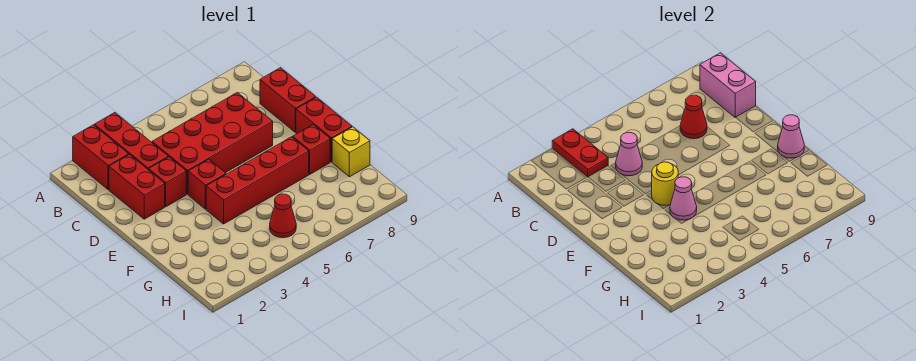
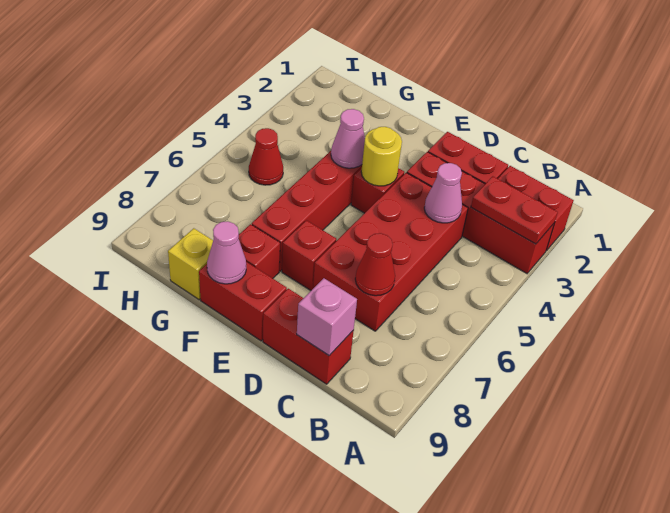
pink brick B9:C9 level 2 -> pink brick C9 level 2
none -> red brick E7 level 1

